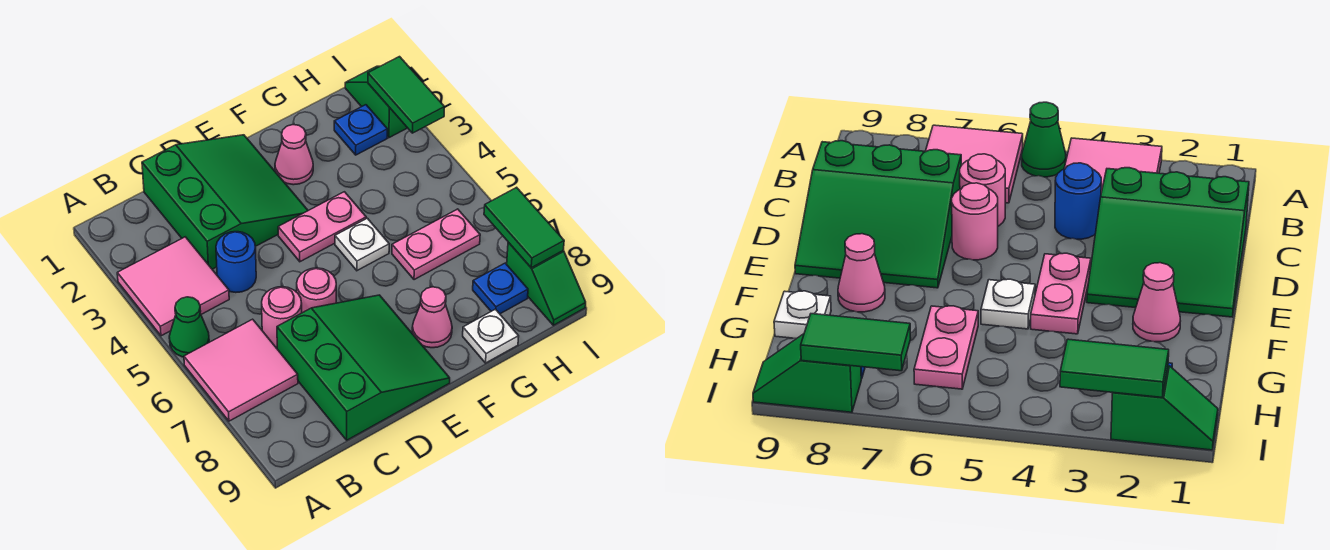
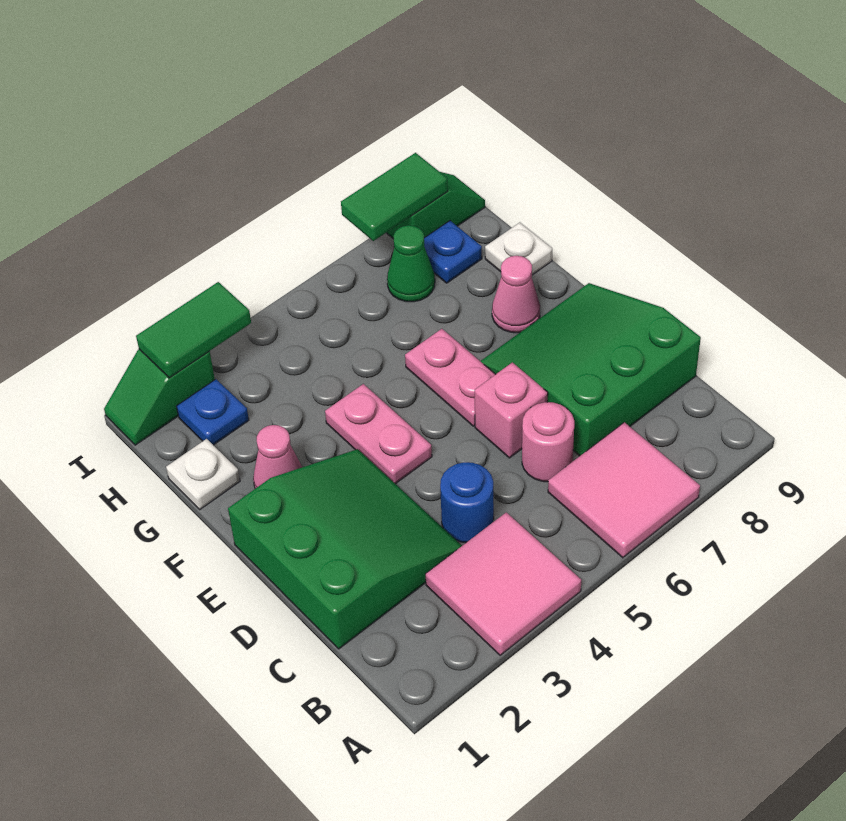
green cone A5 level 1 -> green cone H7 level 1
green slope C1:E3 level 1 top C -> green slope C1:E3 level 1 top 1
pink round brick D6 level 1 -> pink brick D6 level 1
white plate F5 level 1 -> white plate G1 level 1
pink plate G6:H6 level 1 -> pink plate E6:F6 level 1

